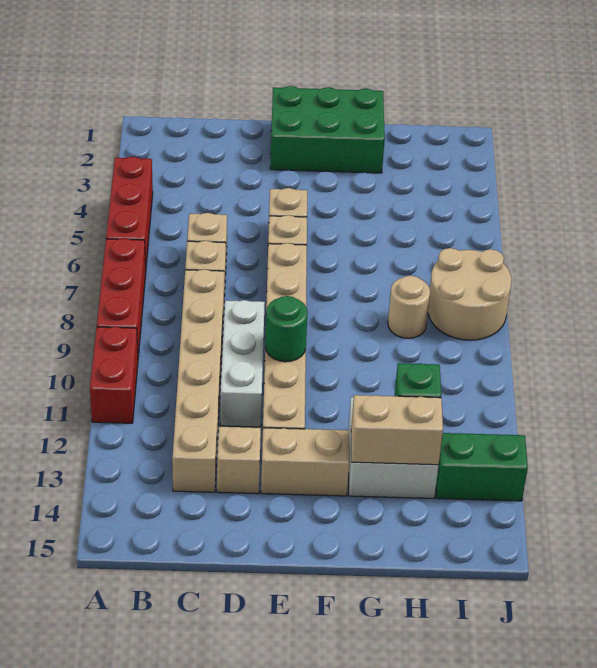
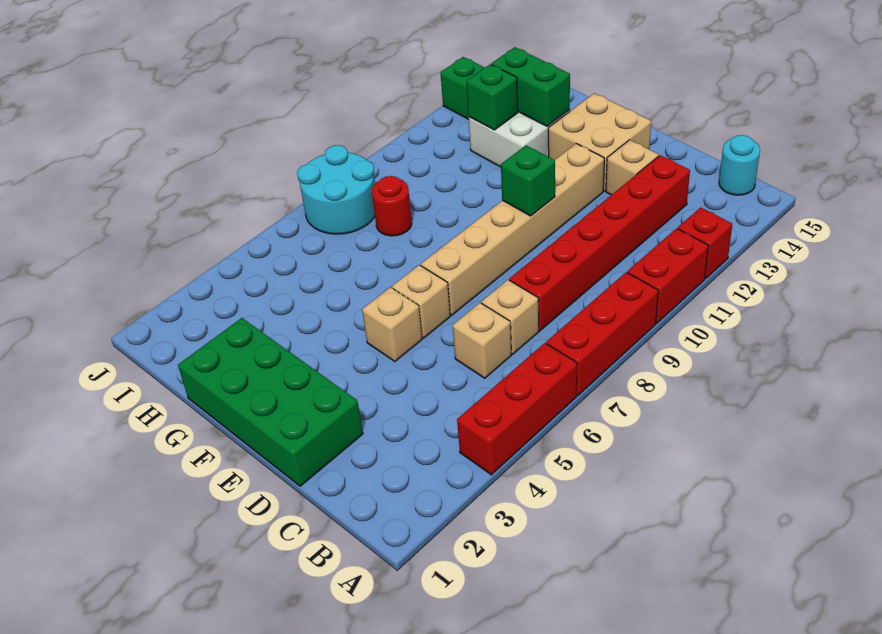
none -> red brick A12 level 1
none -> cyan round brick B15 level 1
tan brick C8:C13 level 1 -> red brick C8:C13 level 1
white brick D9:D11 level 1 -> none
green brick E1:G2 level 1 -> green brick D1:G2 level 1
green round brick E10 level 2 -> green brick E10 level 2
tan brick E13:F13 level 1 -> tan brick E13:F14 level 1
tan brick G13:H13 level 2 -> green brick G13:H13 level 2
tan round brick H8 level 1 -> red round brick H8 level 1
tan round brick I7:J8 level 1 -> cyan round brick I7:J8 level 1

